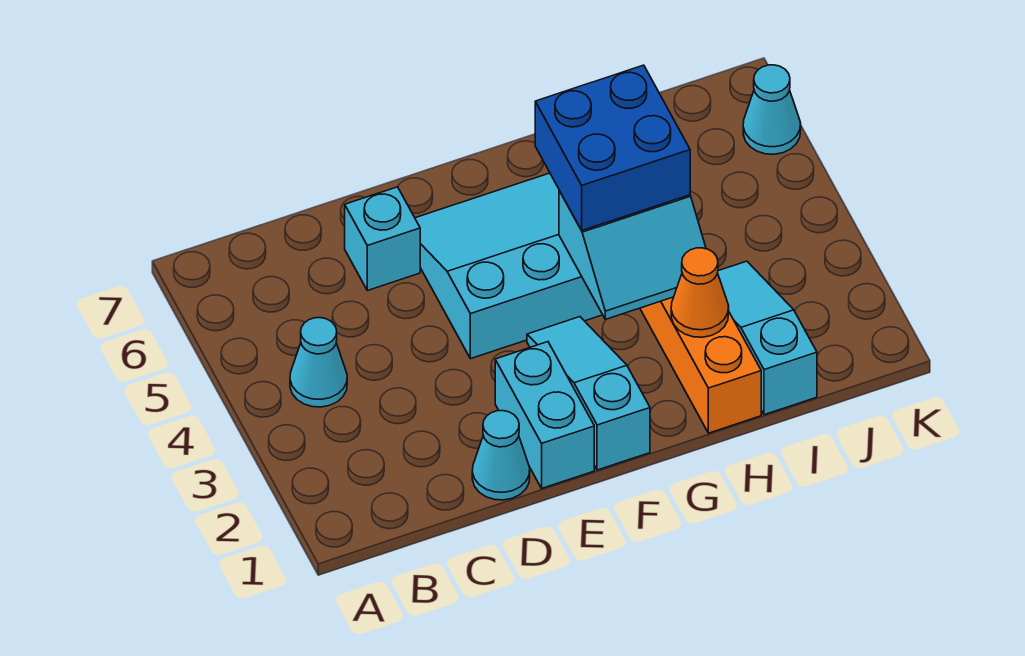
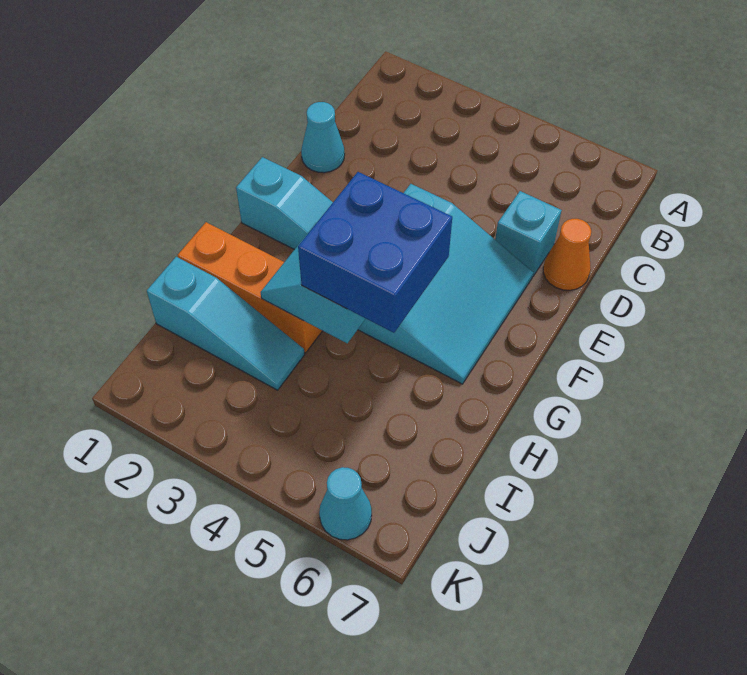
cyan cone B4 level 1 -> none
cyan brick E1:E2 level 1 -> none
orange cone H2 level 2 -> orange cone D7 level 1

